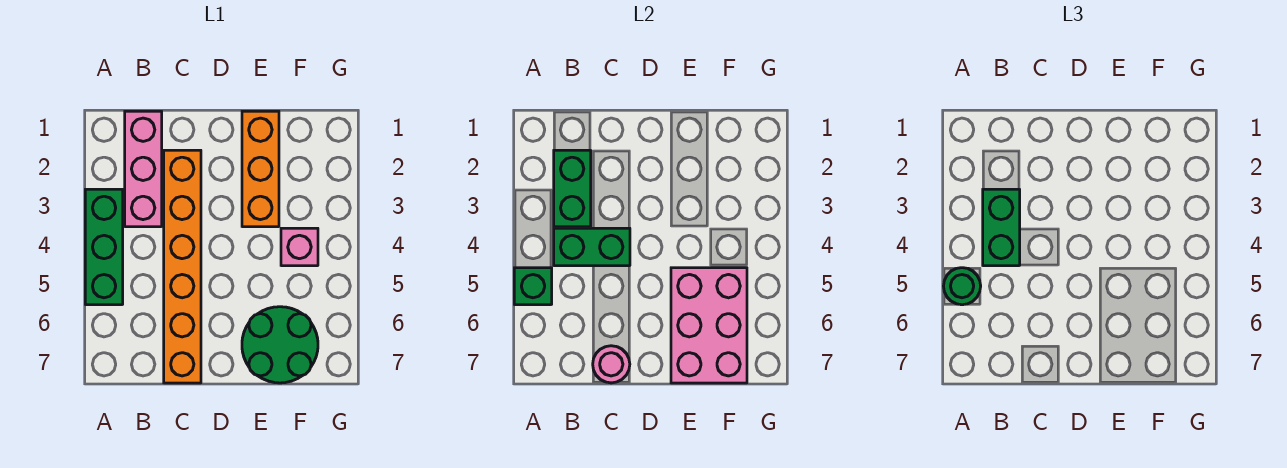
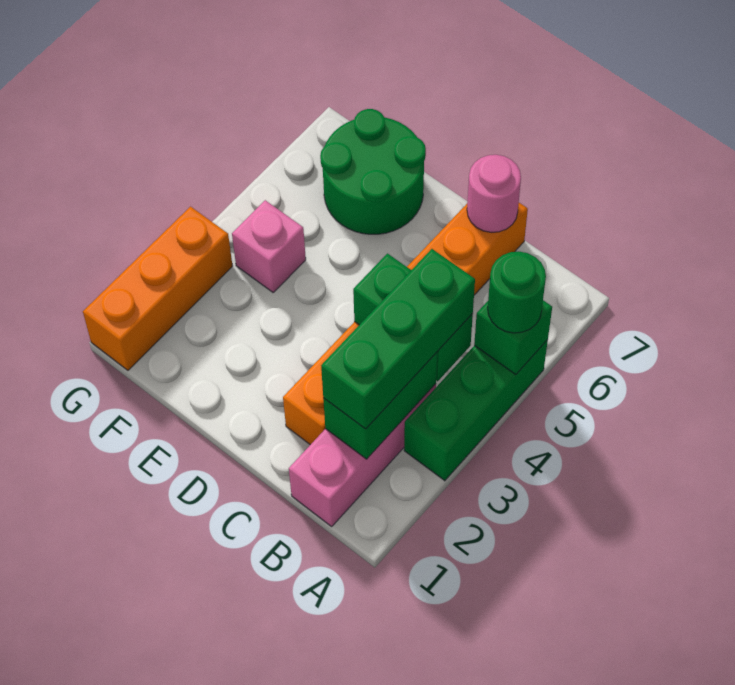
green brick B3:B4 level 3 -> green brick B2:B4 level 3
orange brick E1:E3 level 1 -> orange brick G1:G3 level 1
pink brick E5:F7 level 2 -> none

